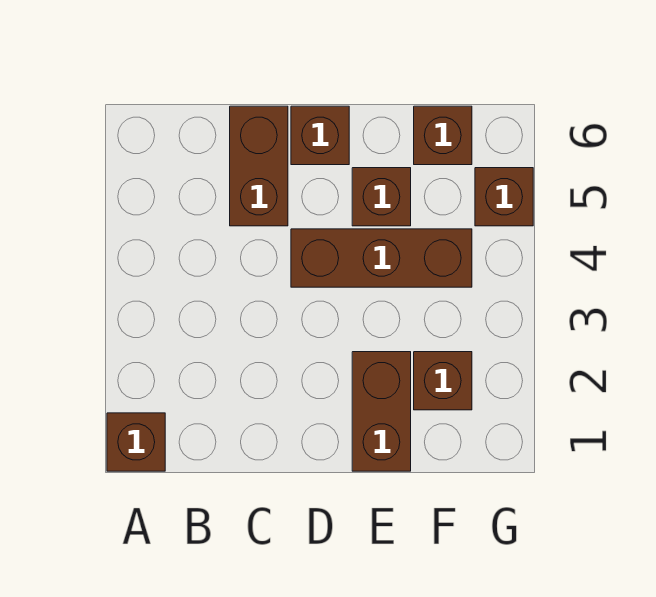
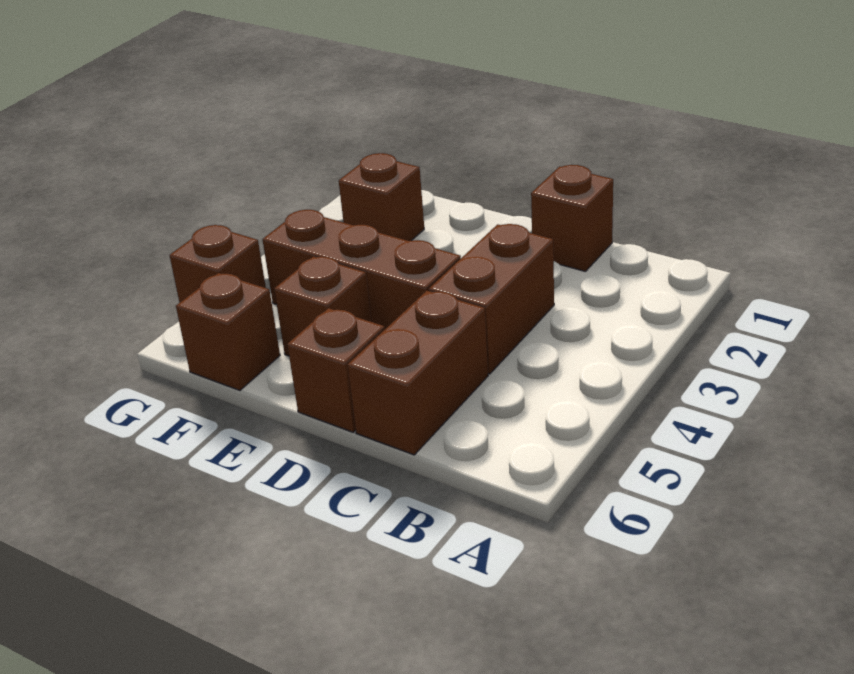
brown brick A1 level 1 -> brown brick C1 level 1
brown brick E1:E2 level 1 -> brown brick C3:C4 level 1

